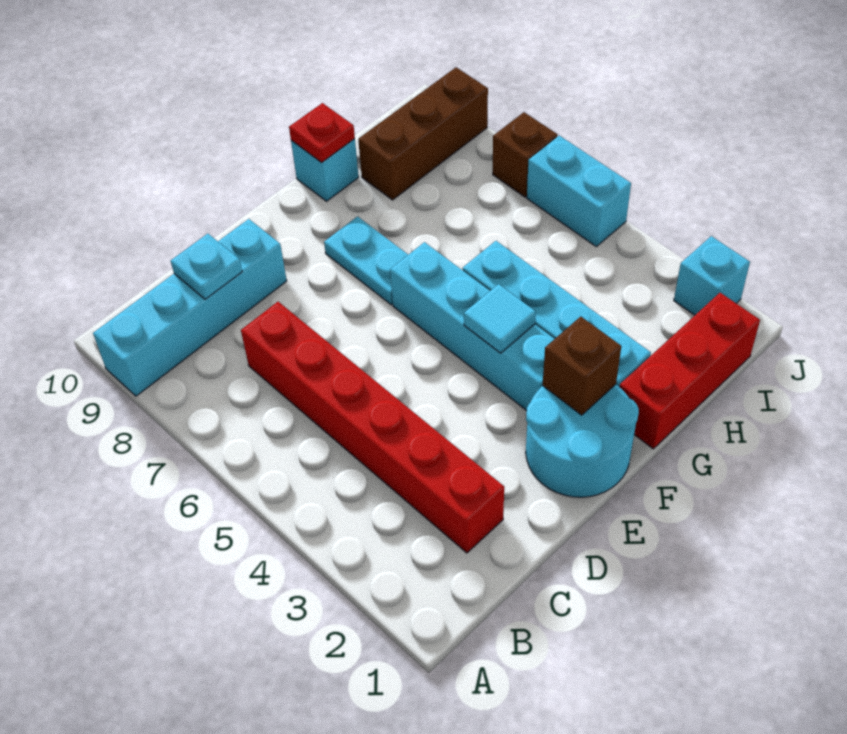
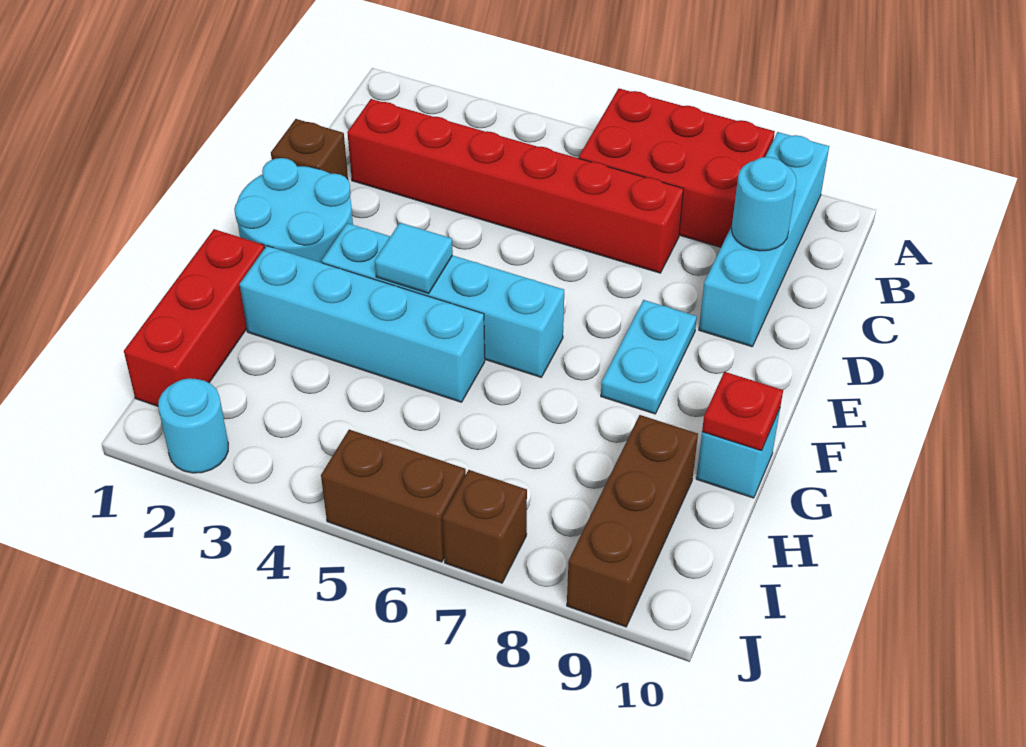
none -> red brick A6:B8 level 1
cyan plate C9 level 2 -> cyan round brick C9 level 2
brown brick F2 level 2 -> brown brick D1 level 1
cyan plate F7:F8 level 1 -> cyan plate E8:F8 level 1
cyan brick J2 level 1 -> cyan round brick J2 level 1
cyan brick J5:J6 level 1 -> brown brick J5:J6 level 1

